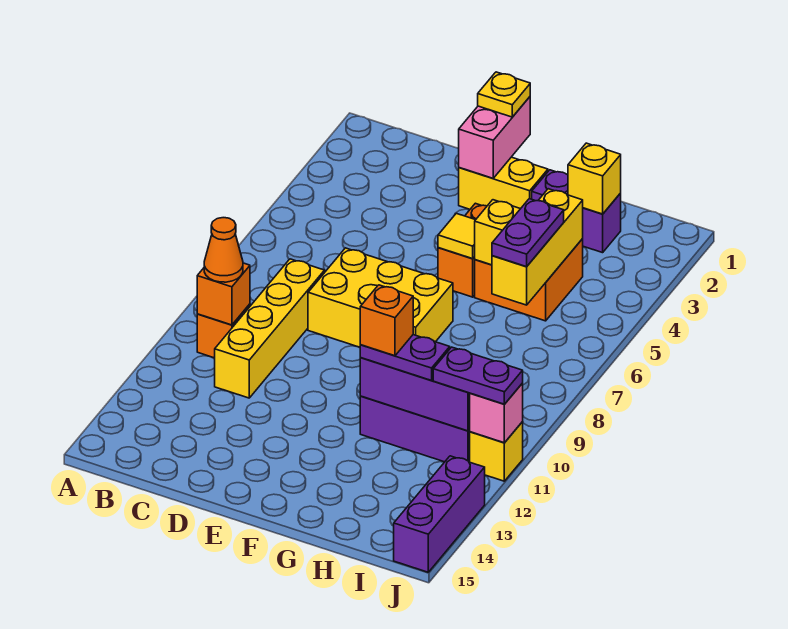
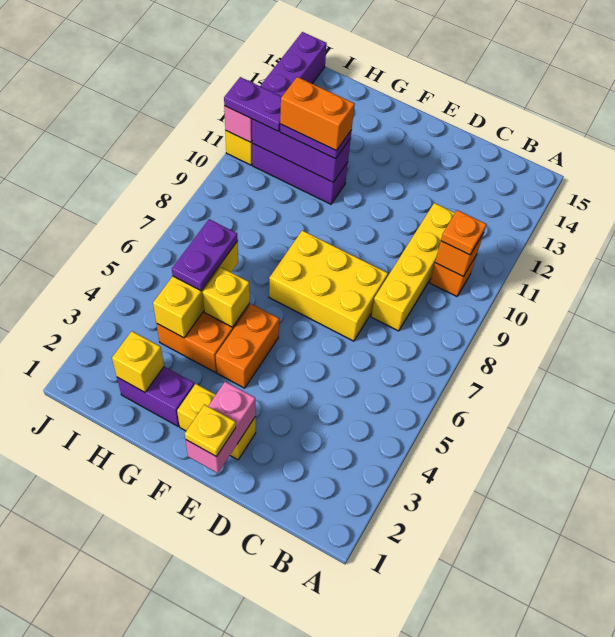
orange cone B10 level 3 -> orange plate B10 level 3
yellow tile F5 level 2 -> none
orange brick G11 level 4 -> orange brick G11:H11 level 4

